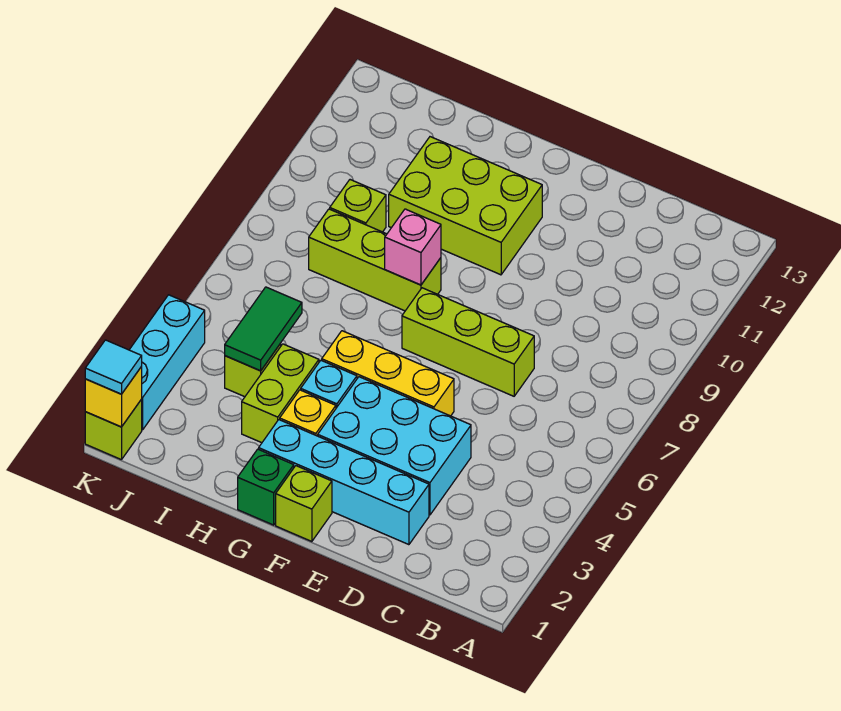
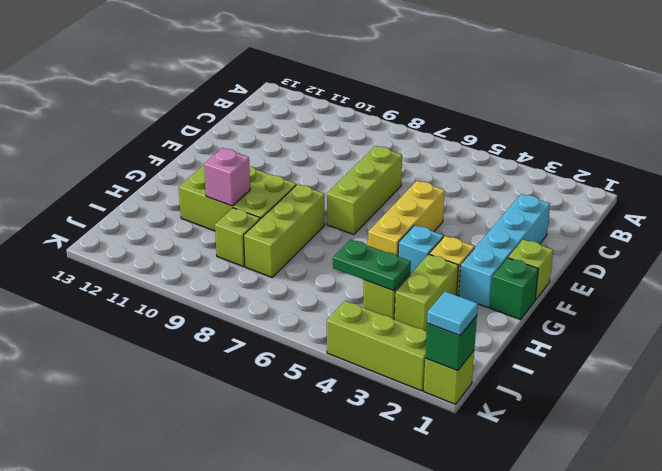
cyan brick D3:F4 level 1 -> none
lime brick F10:H11 level 1 -> lime brick G9:H11 level 1
pink brick G8 level 2 -> pink brick H10 level 2
lime brick H3:H4 level 1 -> lime brick H3:I3 level 1
green tile I4:I5 level 2 -> green plate I4:I5 level 2
yellow brick K1 level 2 -> green brick K1 level 2
cyan brick K2:K4 level 1 -> lime brick K2:K4 level 1

